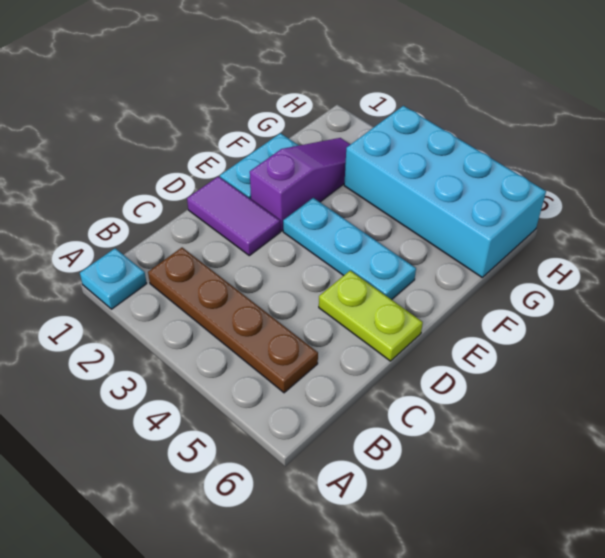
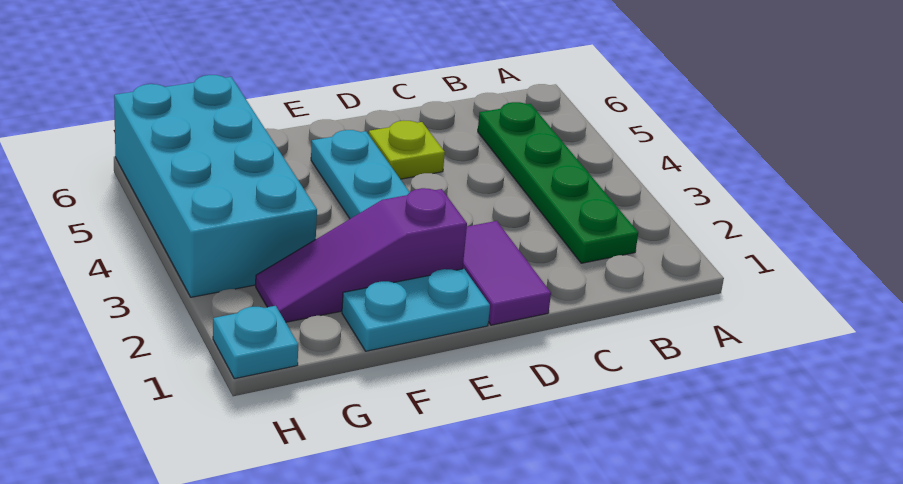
cyan plate A1 level 1 -> cyan plate H1 level 1
brown plate B2:B5 level 1 -> green plate B2:B5 level 1
lime plate D5:D6 level 1 -> lime plate D5 level 1

